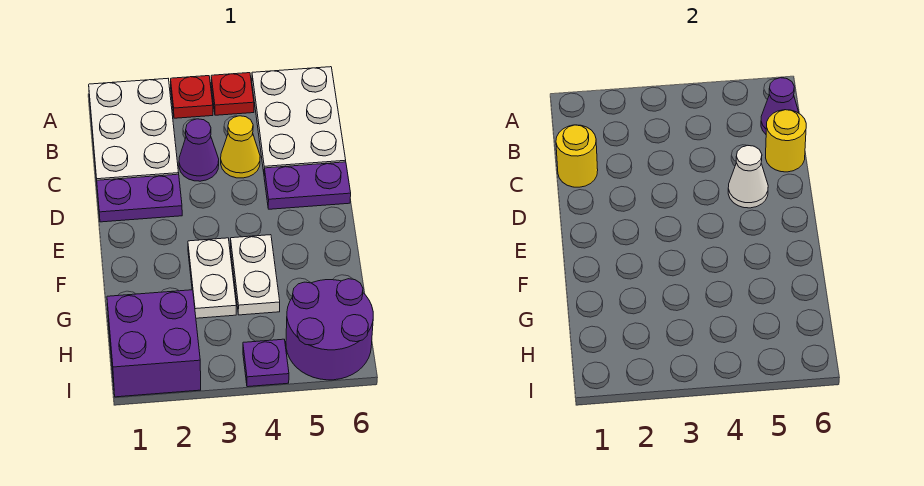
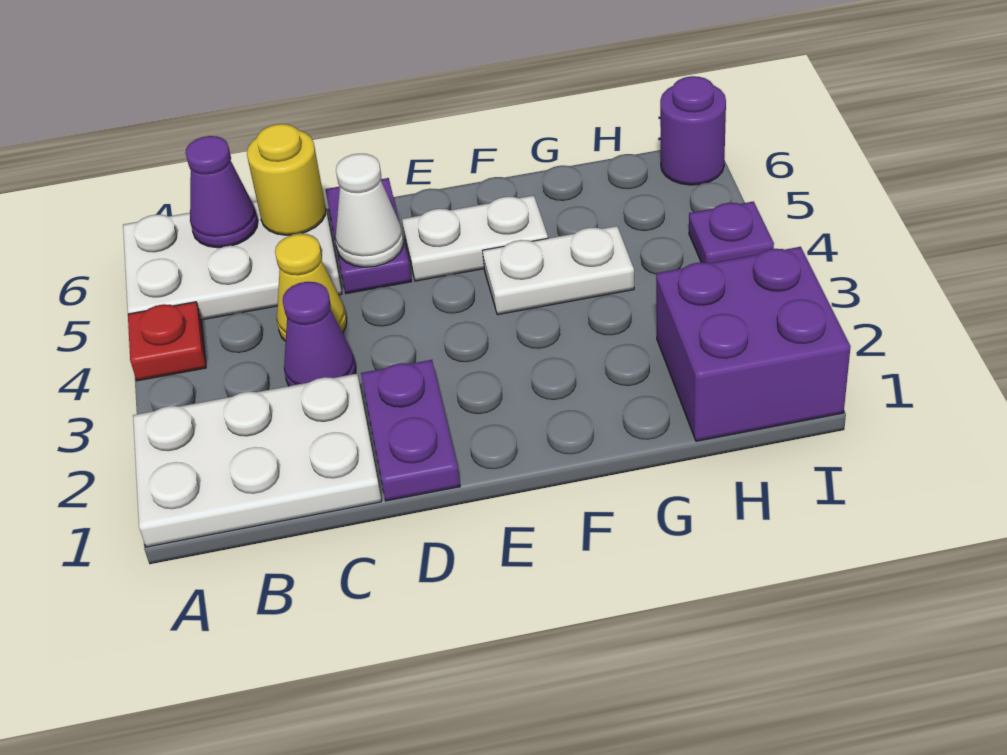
red plate A3 level 1 -> none
yellow round brick C1 level 2 -> none
white plate F3:G3 level 1 -> white plate E5:F5 level 1
purple round brick H5:I6 level 1 -> purple round brick I6 level 1

